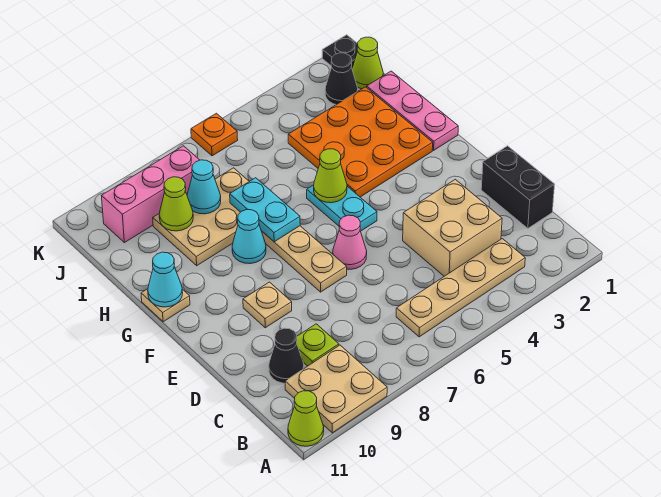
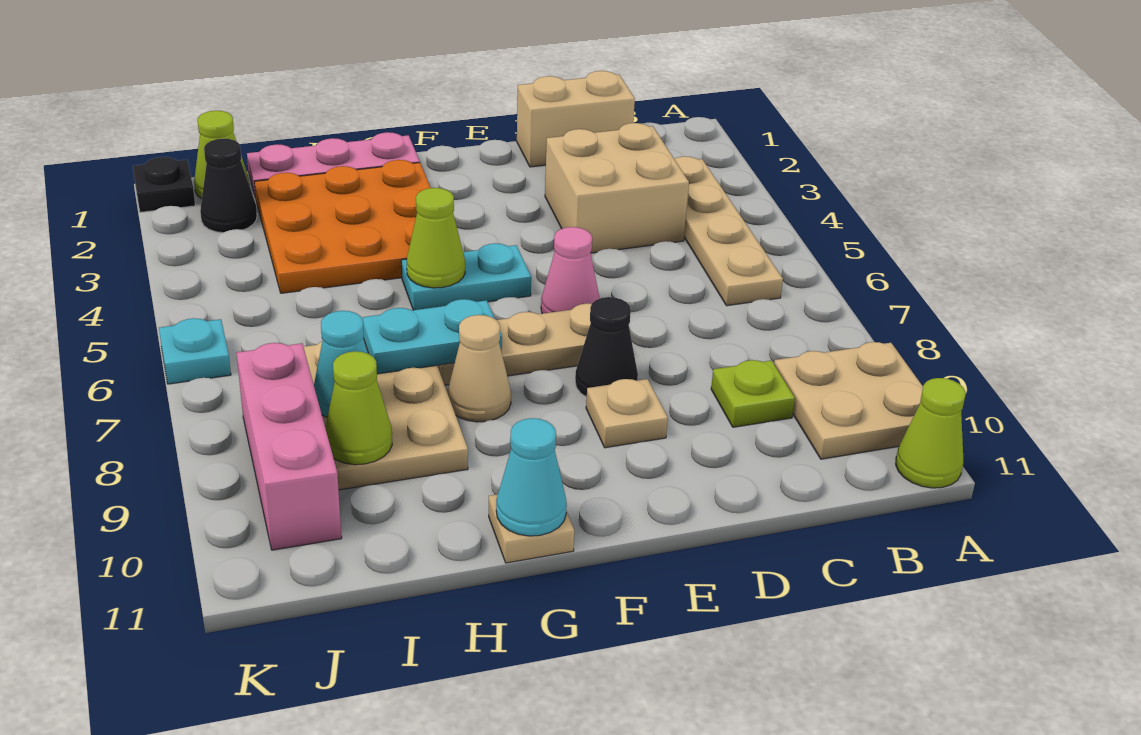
black brick C1:D1 level 1 -> tan brick C1:D1 level 1
black cone C10 level 1 -> black cone E8 level 1
cyan cone G8 level 1 -> tan cone G8 level 1
orange plate K6 level 1 -> cyan plate K6 level 1

